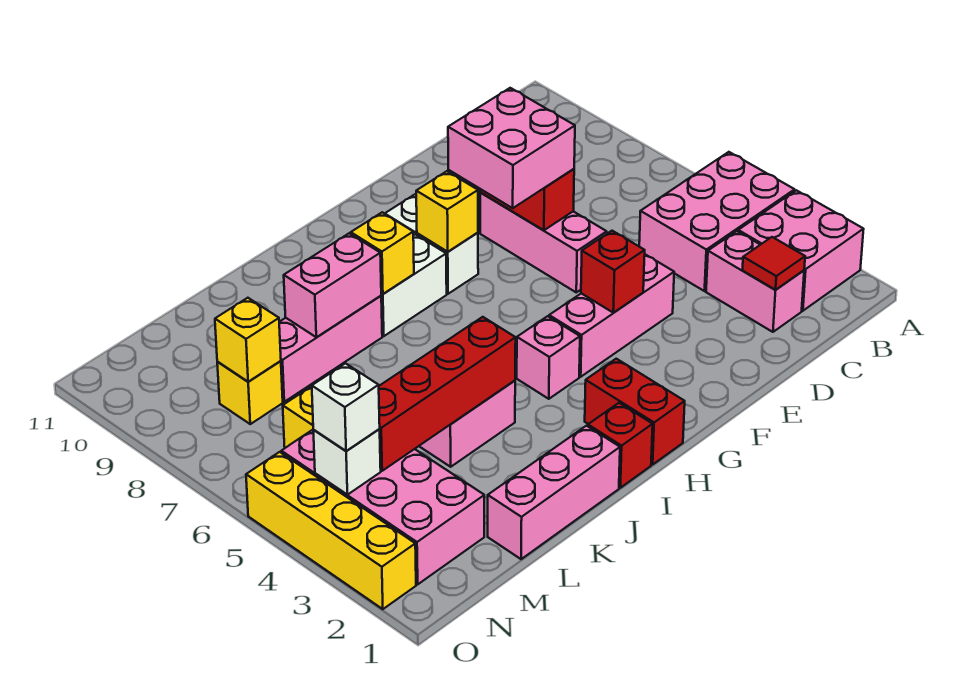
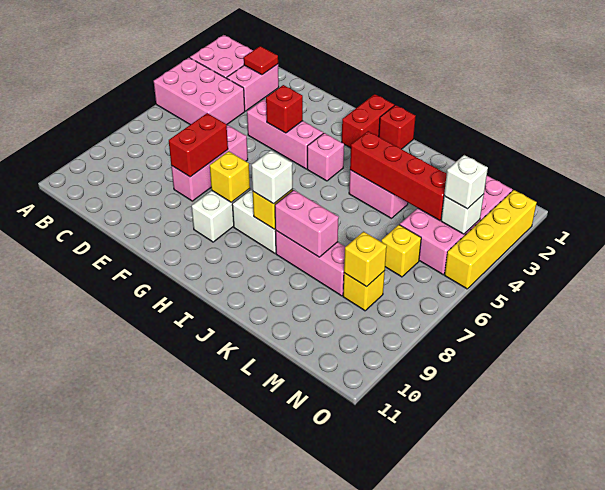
pink brick E7:F8 level 3 -> none
none -> white brick I8 level 3
pink brick J1:L1 level 1 -> none

